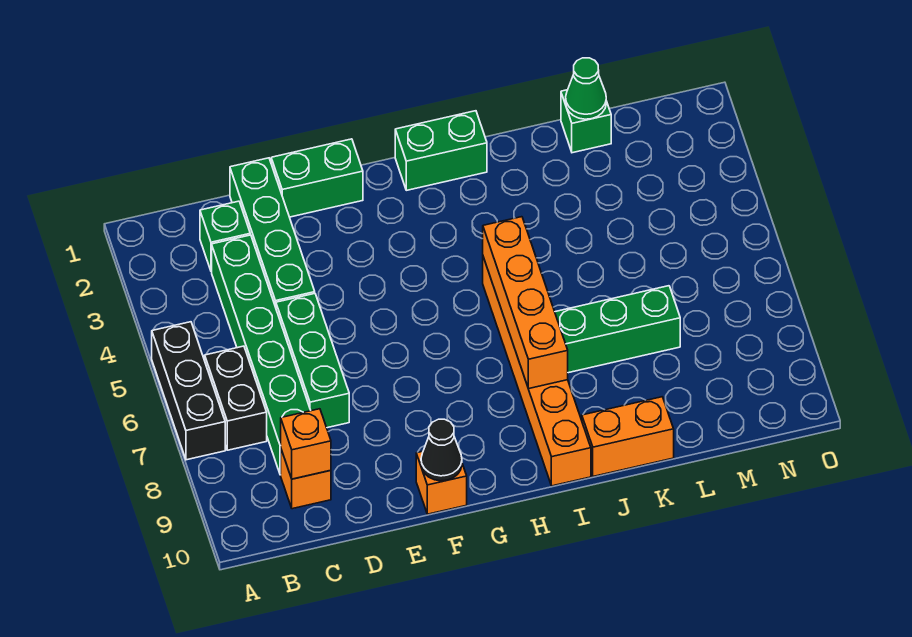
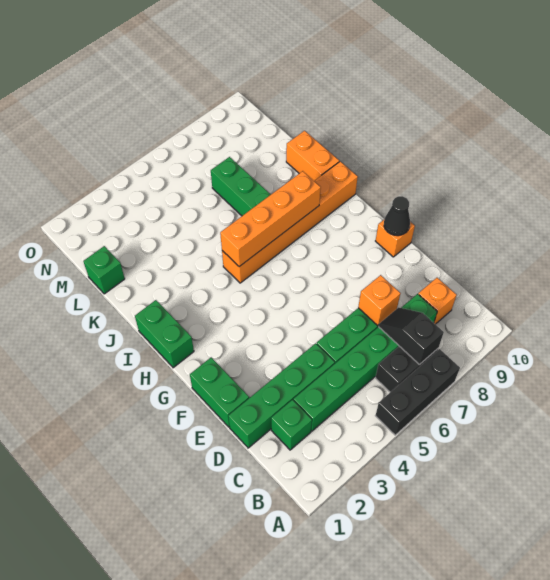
none -> black slope B7:C7 level 2 top B
orange brick C9 level 2 -> orange brick D7 level 2
green cone L1 level 2 -> none

